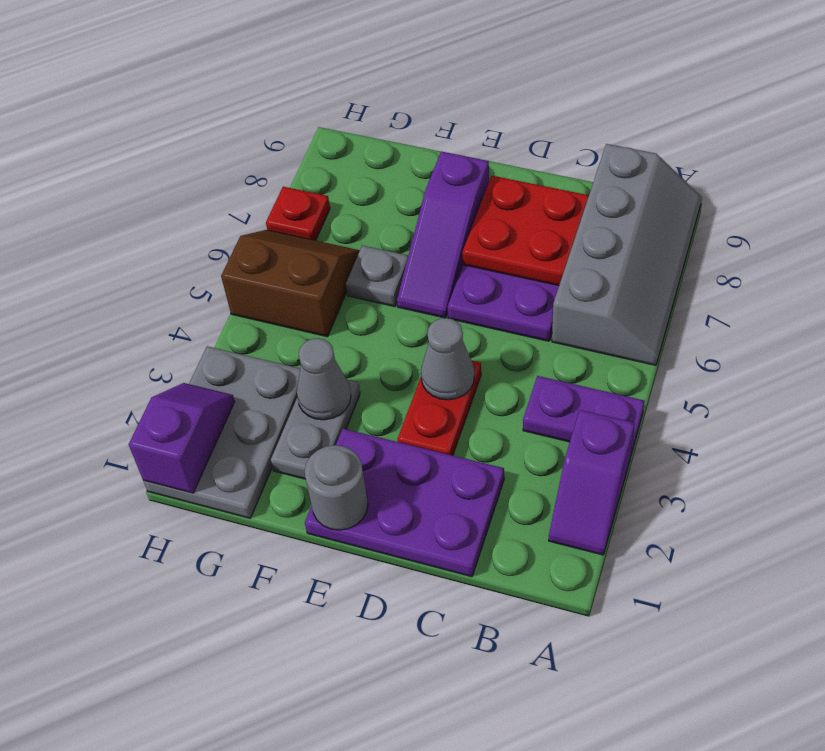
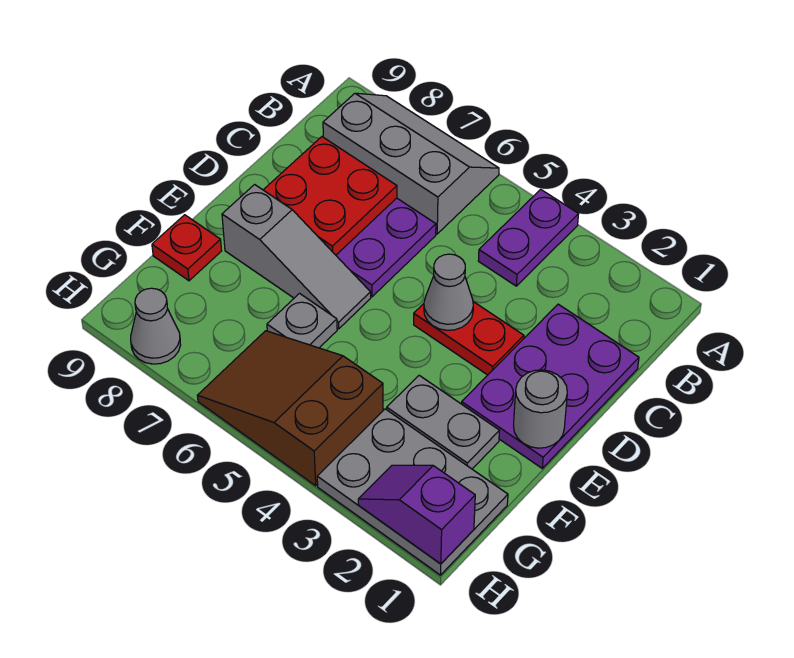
purple slope A2:A3 level 1 top 3 -> none
grey slope A6:B9 level 1 top B -> grey slope A6:B8 level 1 top B
purple slope E6:E8 level 1 top 8 -> grey slope E6:E8 level 1 top 8
grey cone F3 level 2 -> grey cone H8 level 1
brown slope G5:H6 level 1 top 5 -> brown slope G4:H6 level 1 top 4
red plate H7 level 1 -> red plate F9 level 1

